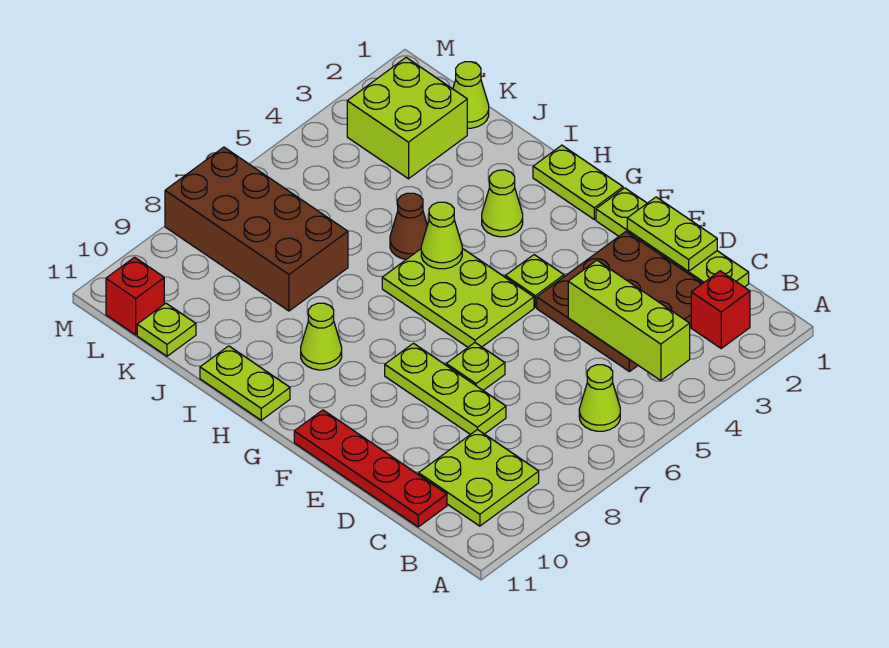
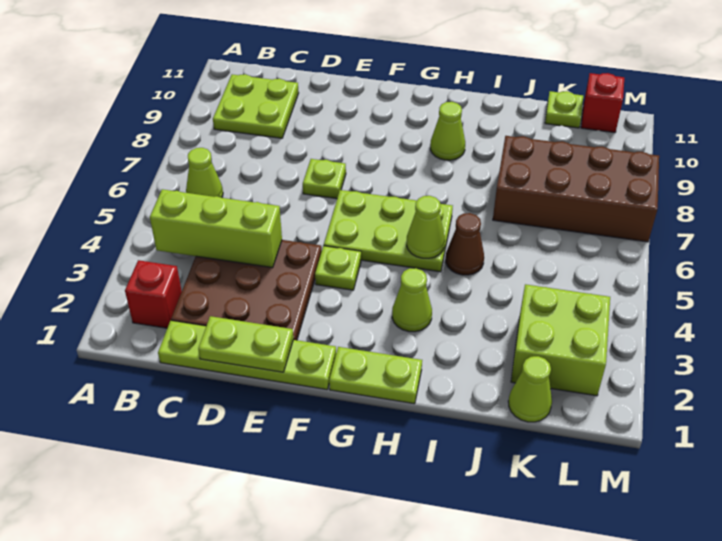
red plate C11:F11 level 1 -> none
lime plate D8:F8 level 1 -> none
lime plate H11:I11 level 1 -> none

